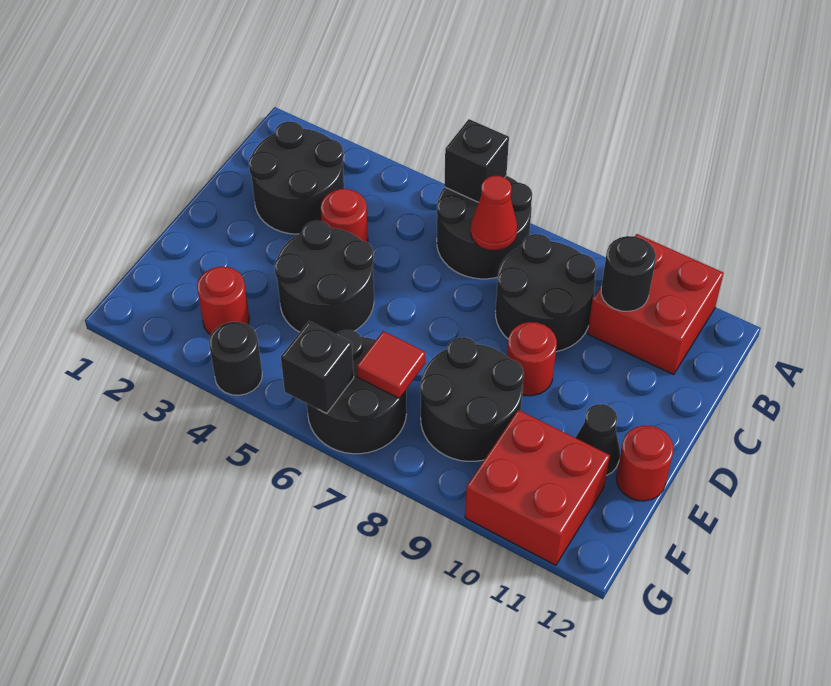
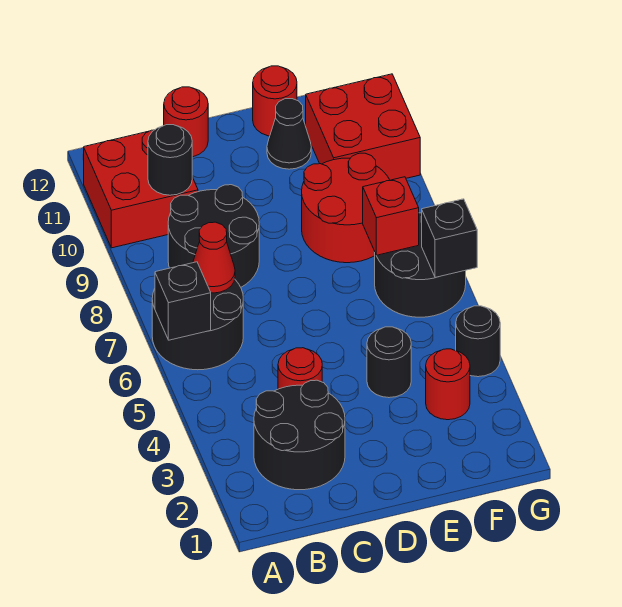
black round brick D4:E5 level 1 -> black round brick E4 level 1
red round brick D9 level 1 -> red round brick C12 level 1
black round brick E8:F9 level 1 -> red round brick E8:F9 level 1
red tile F7 level 2 -> red brick F7 level 2

